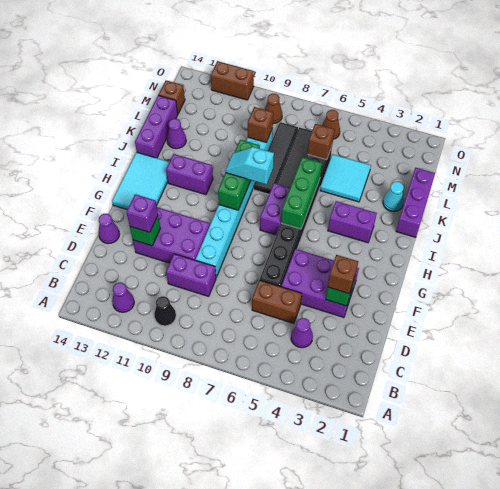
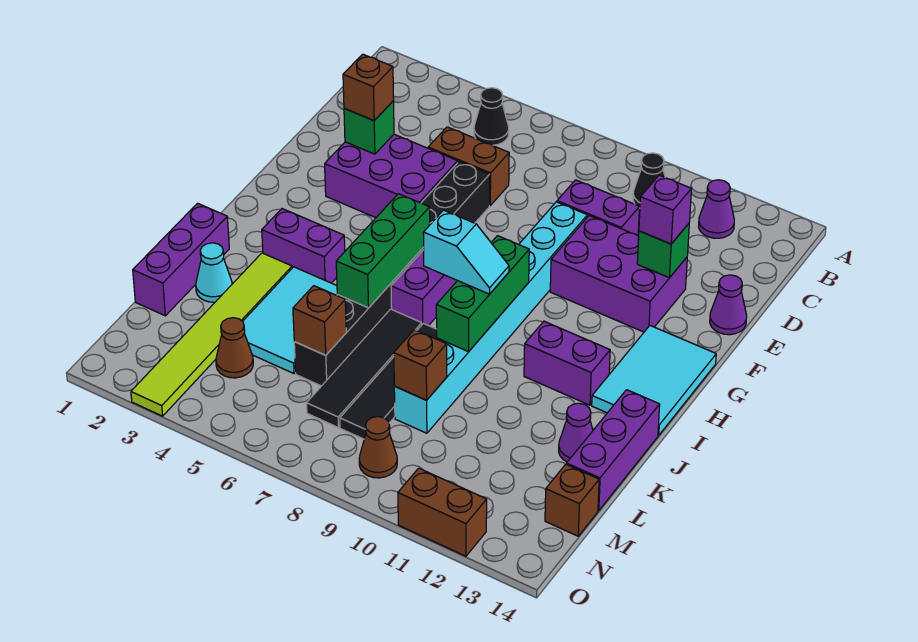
none -> black cone B5 level 1
purple cone C4 level 1 -> none
none -> lime tile J3:O3 level 1
cyan tile K4:L5 level 1 -> cyan tile J4:L5 level 1
brown cone N6 level 1 -> brown cone M4 level 1

